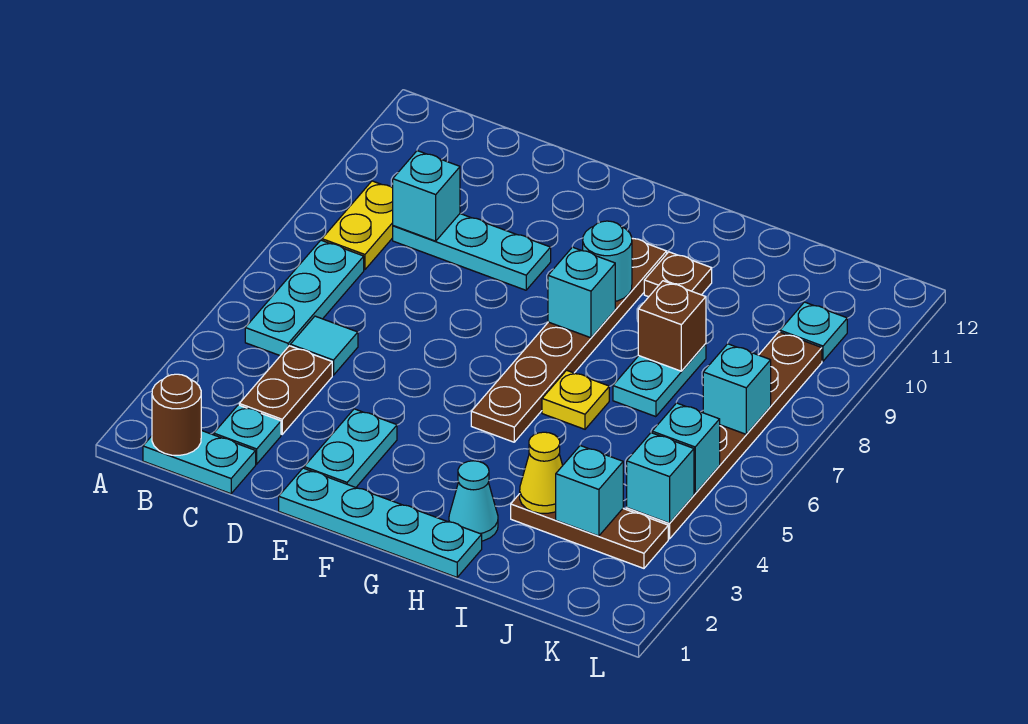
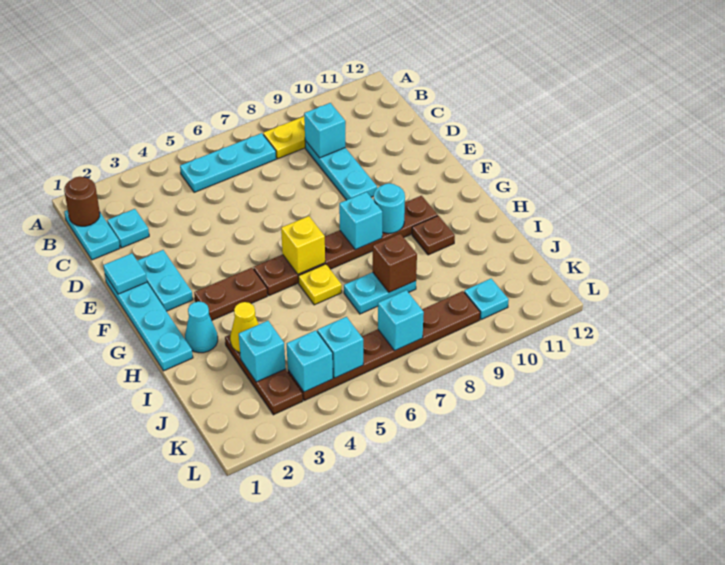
brown plate C3:C4 level 1 -> brown plate G3:G4 level 1
cyan tile C5 level 1 -> cyan tile E1 level 2
cyan plate E2:E3 level 1 -> cyan plate E2:F2 level 1
none -> yellow brick G6 level 2

